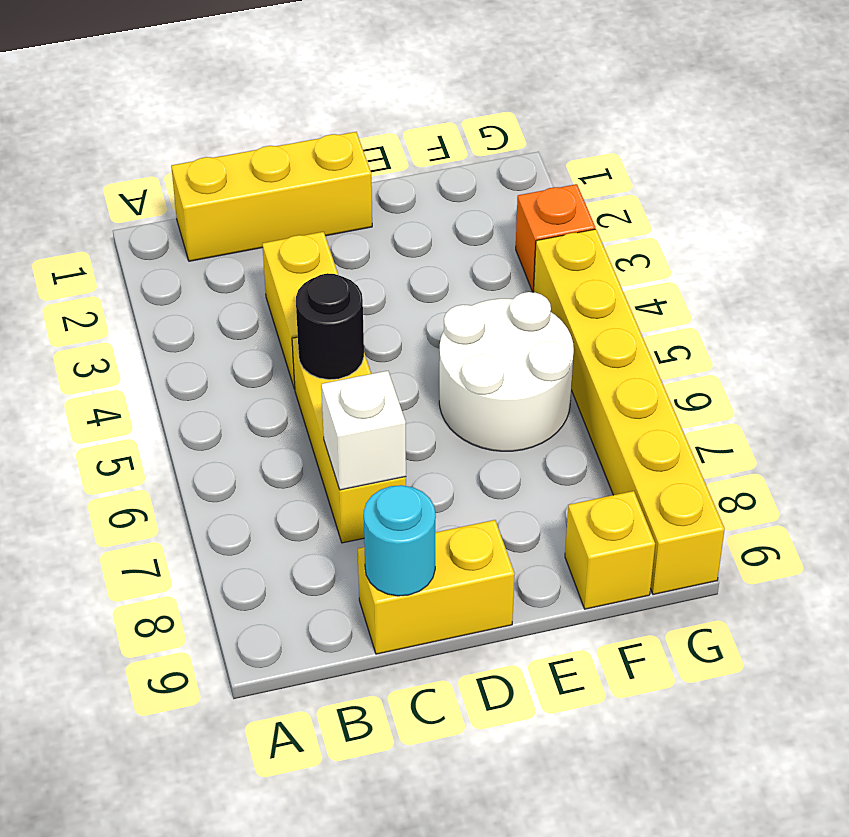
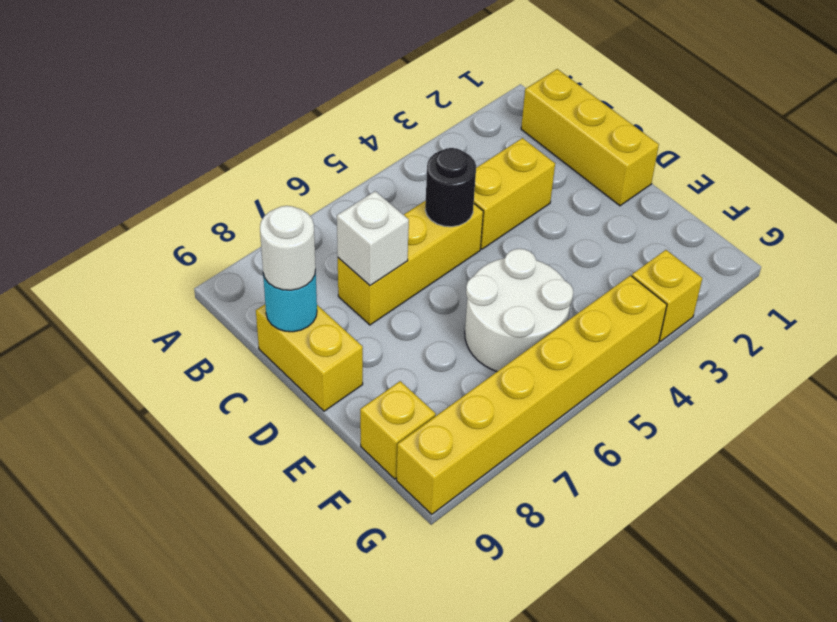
none -> white round brick C9 level 3
orange brick G3 level 1 -> yellow brick G3 level 1

